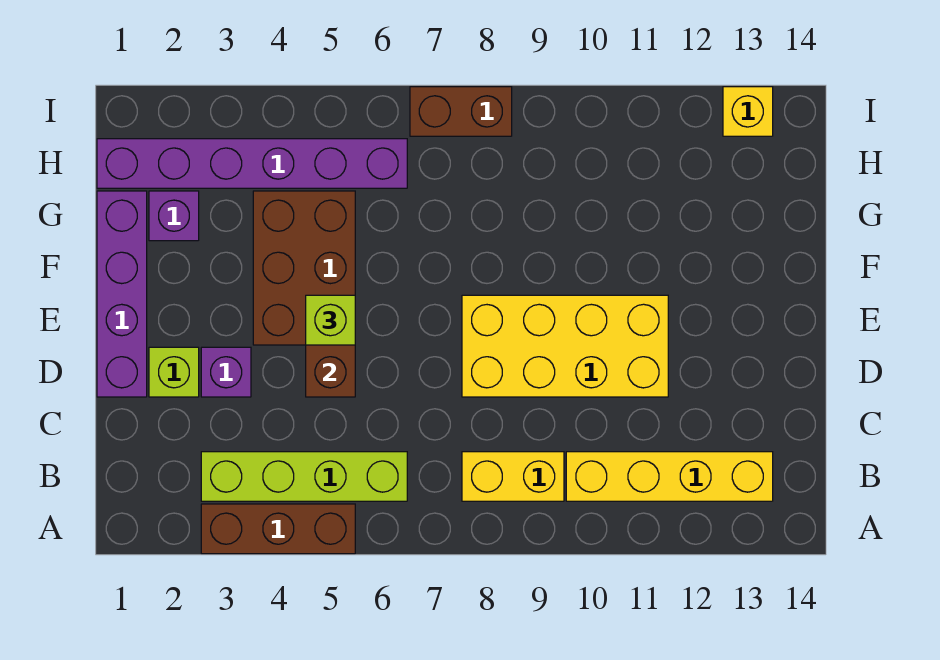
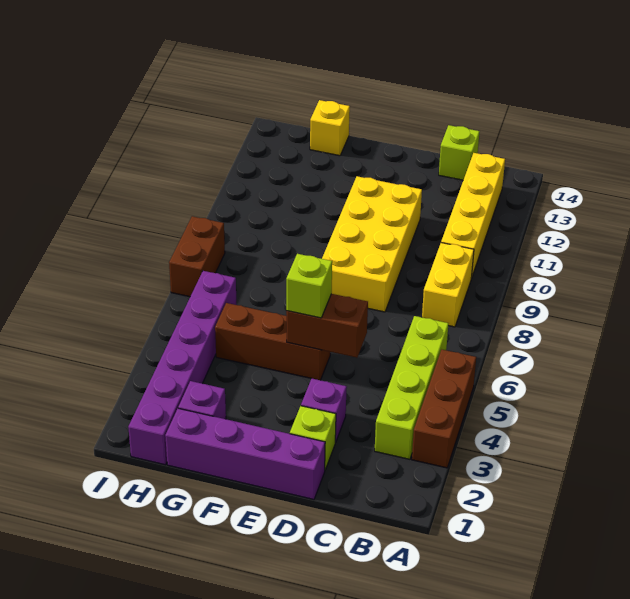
none -> lime brick C14 level 1
brown brick E4:G5 level 1 -> brown brick E5:G5 level 1
yellow brick I13 level 1 -> yellow brick G14 level 1

